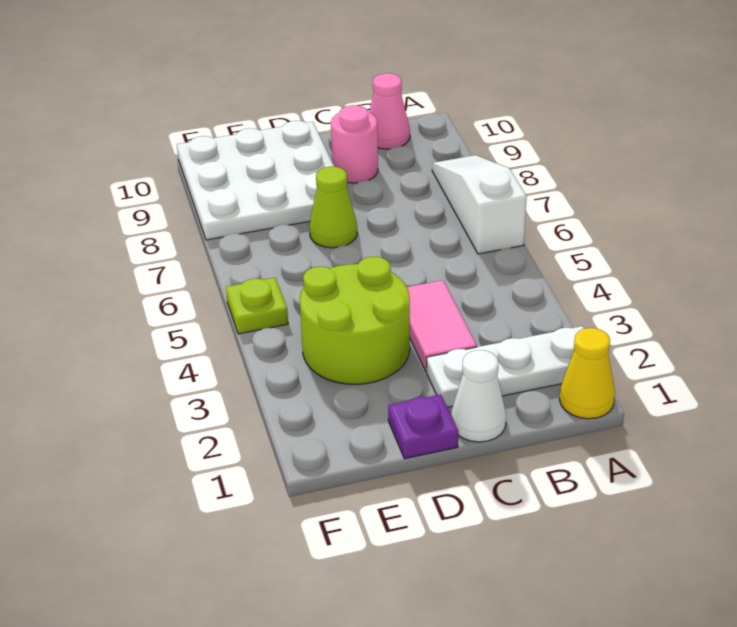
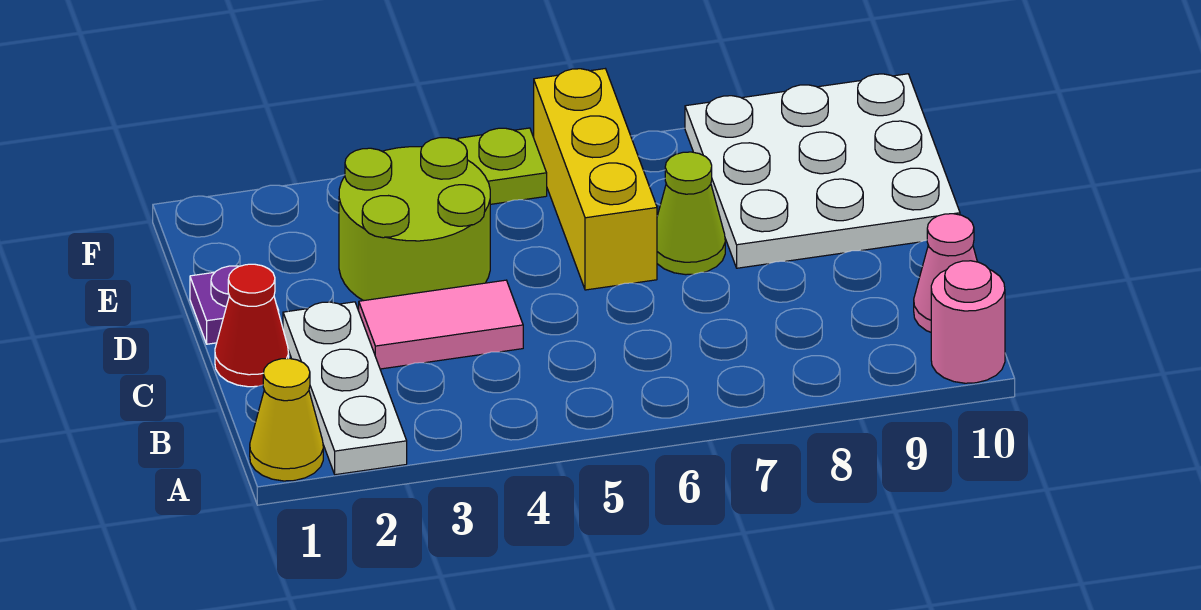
white slope A6:A8 level 1 top 6 -> none
white cone C1 level 1 -> red cone C1 level 1
pink round brick C9 level 1 -> pink round brick A10 level 1
none -> yellow brick D6:F6 level 1

